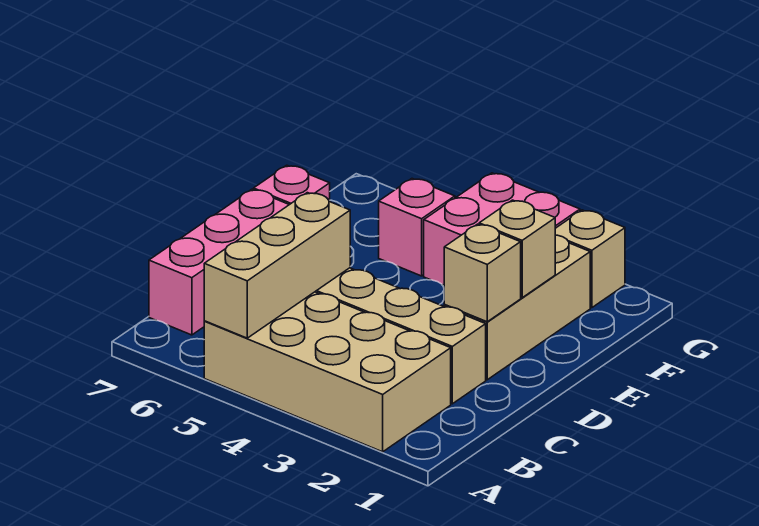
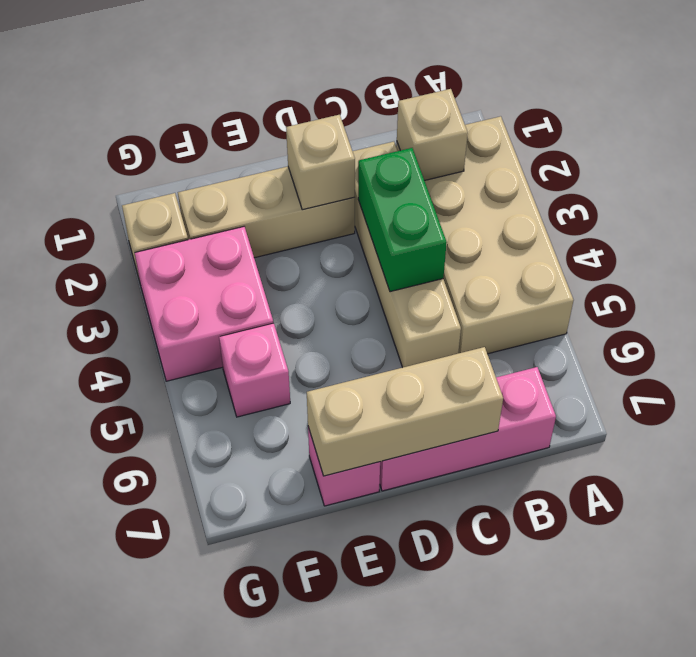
tan brick A5:C5 level 2 -> tan brick C7:E7 level 2
none -> green brick C3:C4 level 2
tan brick E2 level 2 -> tan brick B2 level 2

